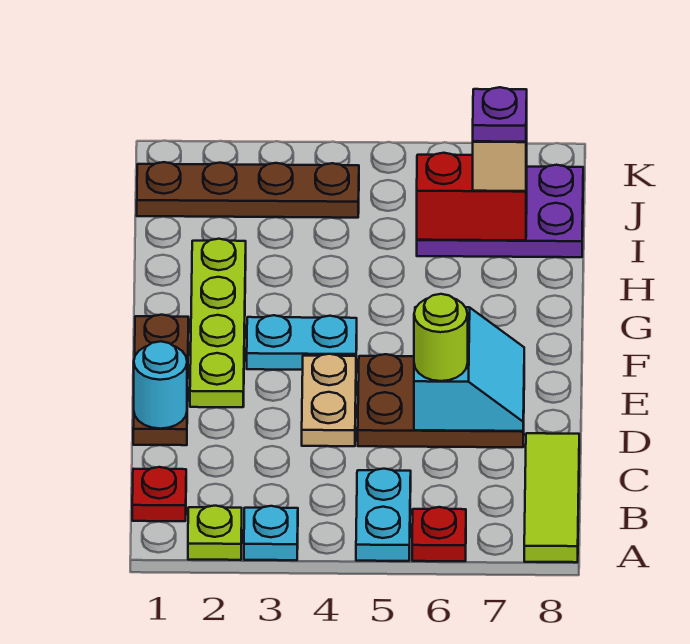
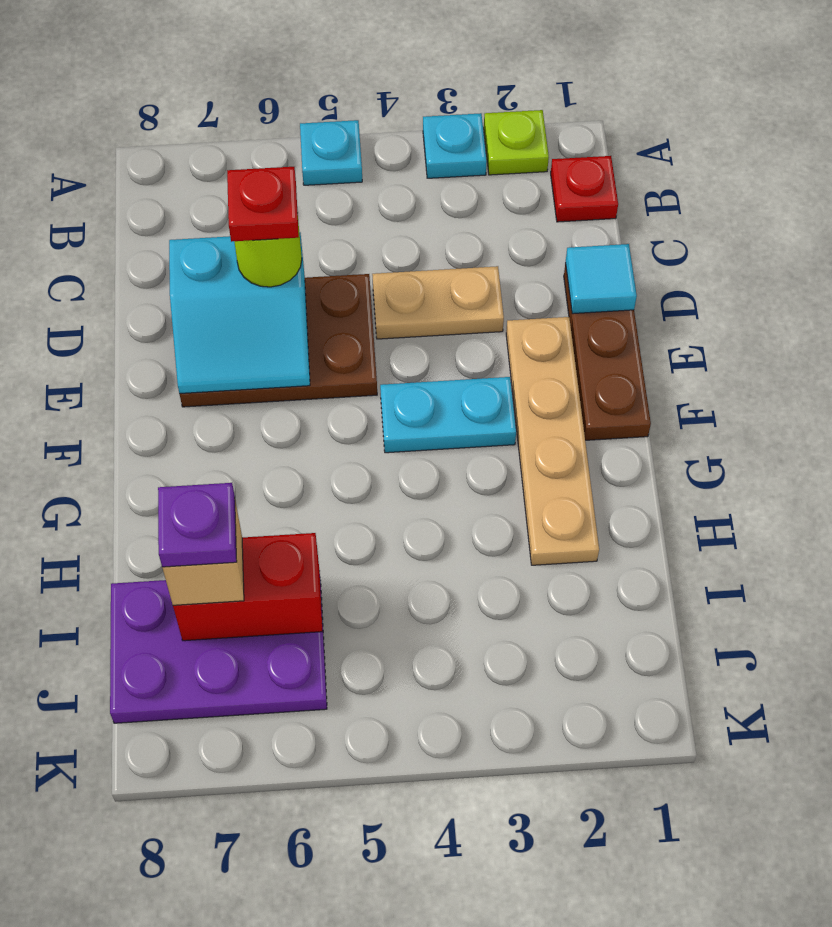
cyan plate A5:B5 level 1 -> cyan plate A5 level 1
red plate A6 level 1 -> red plate D6 level 4
lime tile A8:C8 level 1 -> none
cyan round brick D1 level 2 -> cyan tile D1 level 2
tan plate D4:E4 level 1 -> tan plate D3:D4 level 1
cyan slope D6:E7 level 2 top 6 -> cyan slope D6:E7 level 2 top D
lime plate E2:H2 level 1 -> tan plate E2:H2 level 1
brown plate J1:J4 level 1 -> none

